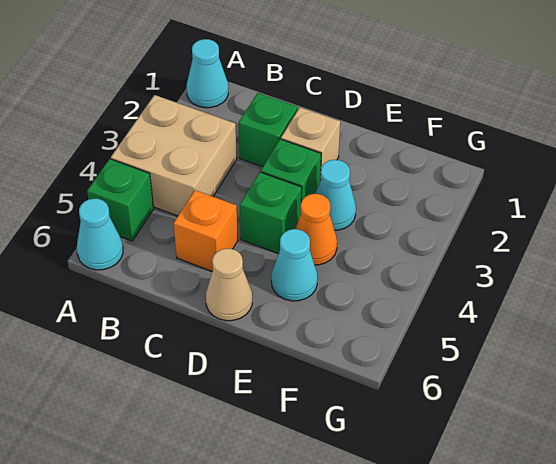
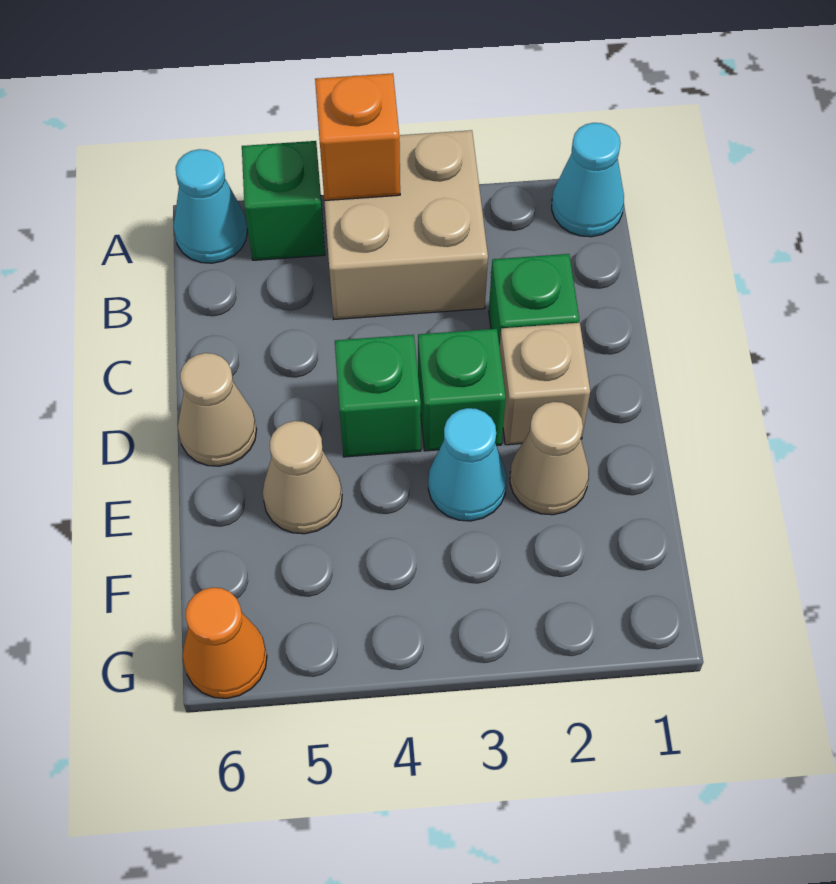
orange brick C5 level 1 -> orange brick A4 level 2
none -> tan cone E2 level 1
orange cone E4 level 1 -> orange cone G6 level 1
cyan cone E5 level 1 -> tan cone E5 level 1

